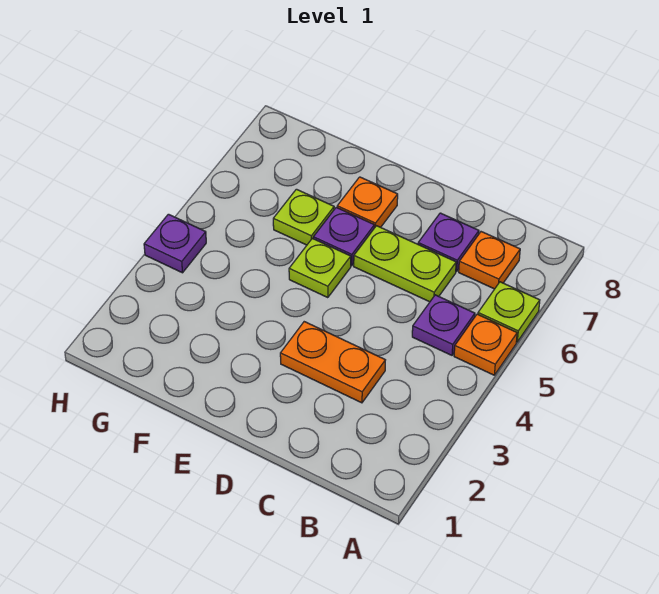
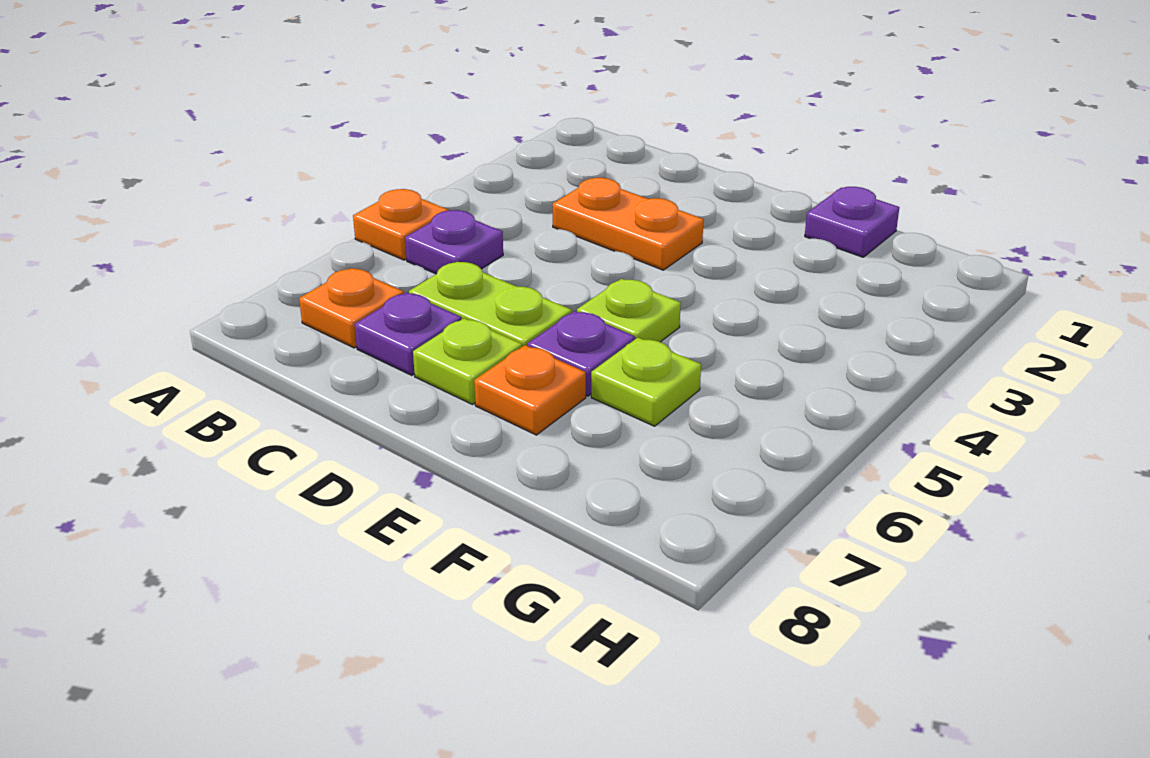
lime plate A6 level 1 -> lime plate D7 level 1
purple plate H4 level 1 -> purple plate F1 level 1

